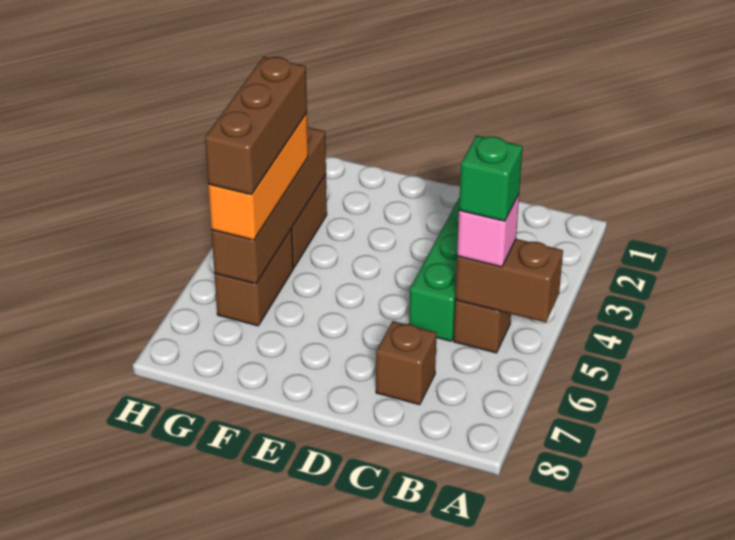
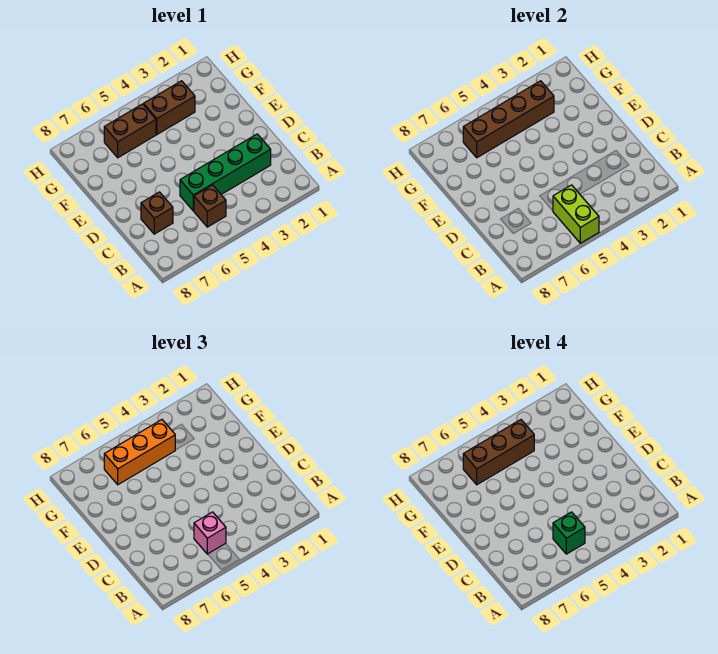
brown brick A5:B5 level 2 -> lime brick A5:B5 level 2

